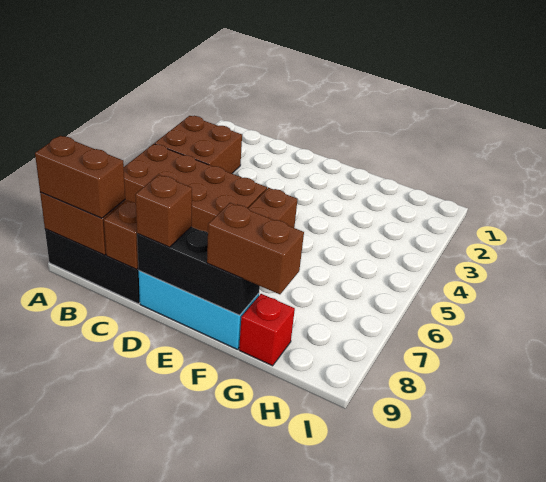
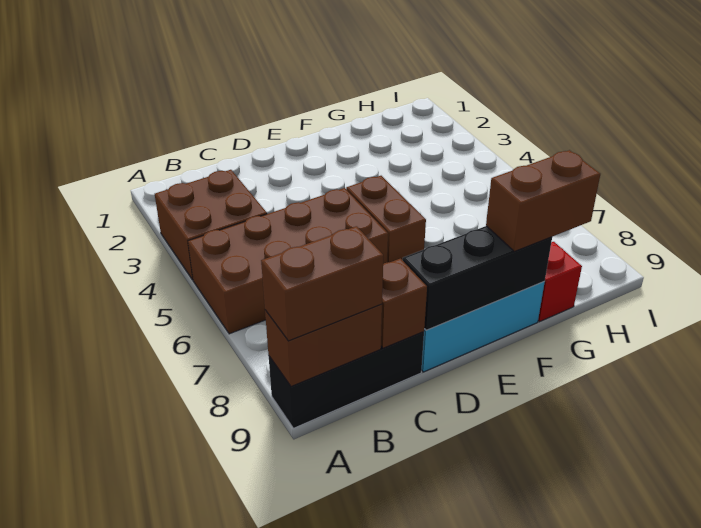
brown brick D9 level 3 -> none

